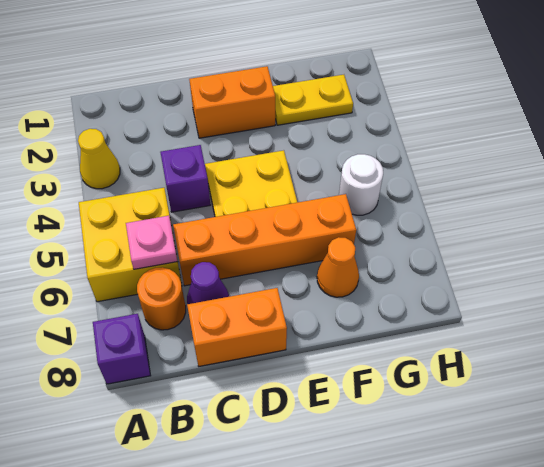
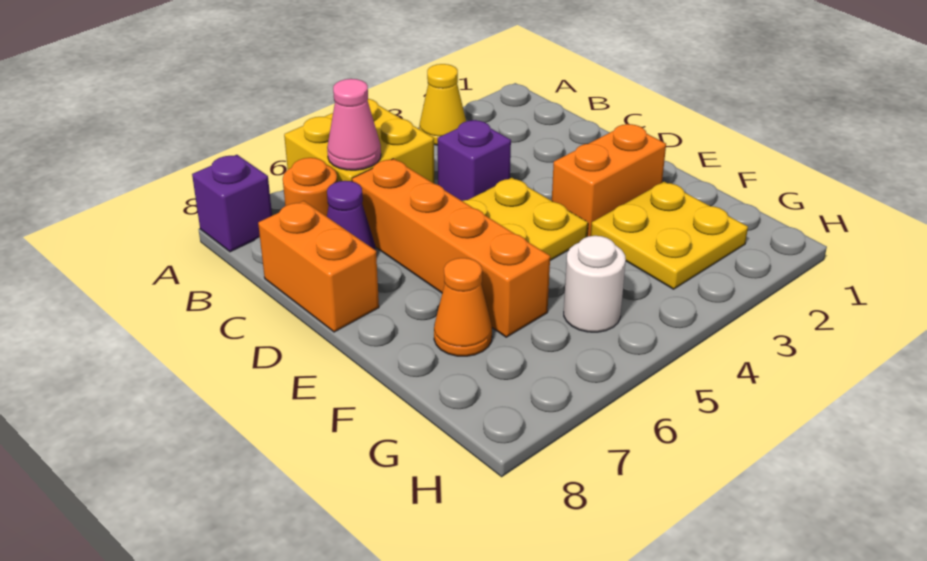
pink plate B6 level 2 -> pink cone B6 level 2
orange brick D2:E2 level 1 -> orange brick E2:E3 level 1
yellow plate F2:G2 level 1 -> yellow plate F2:G3 level 1

